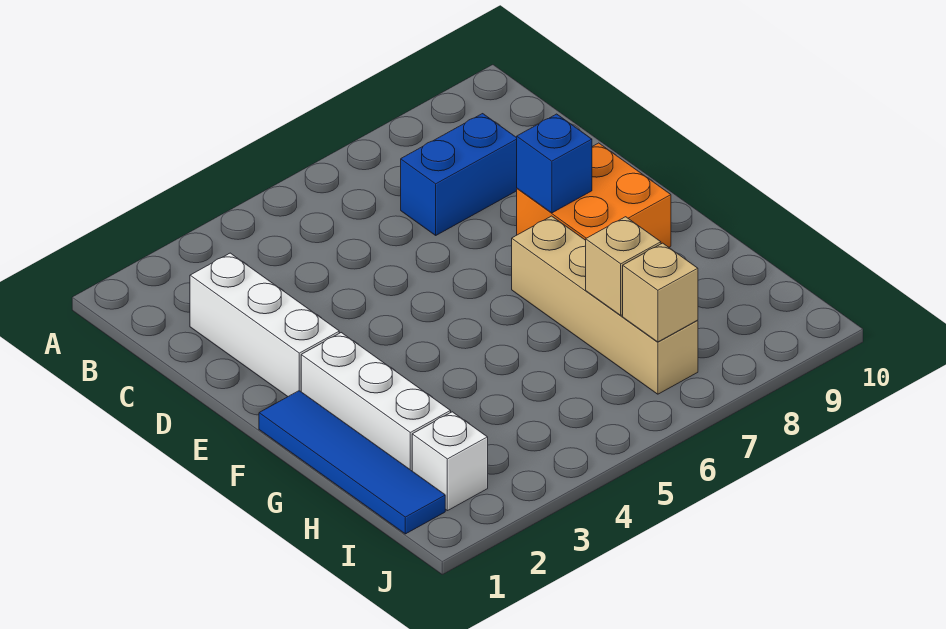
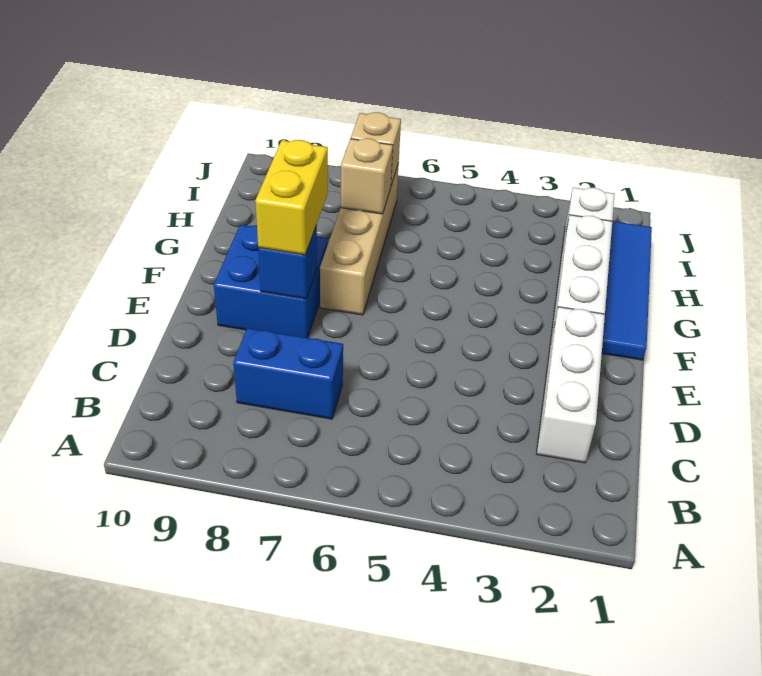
orange brick E8:F9 level 1 -> blue brick E8:F9 level 1
none -> yellow brick E8:F8 level 3

